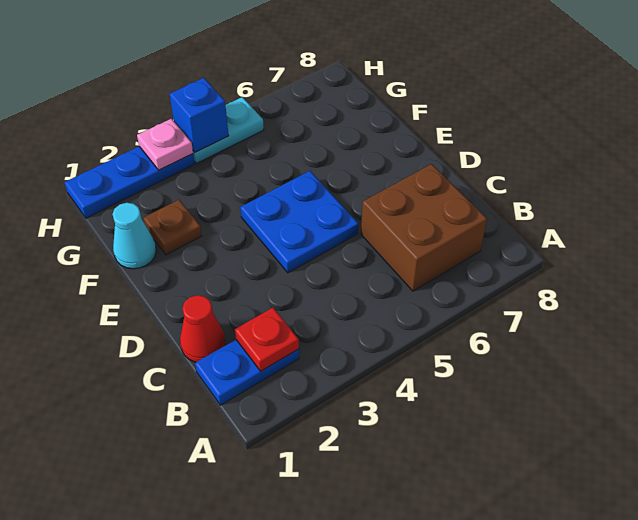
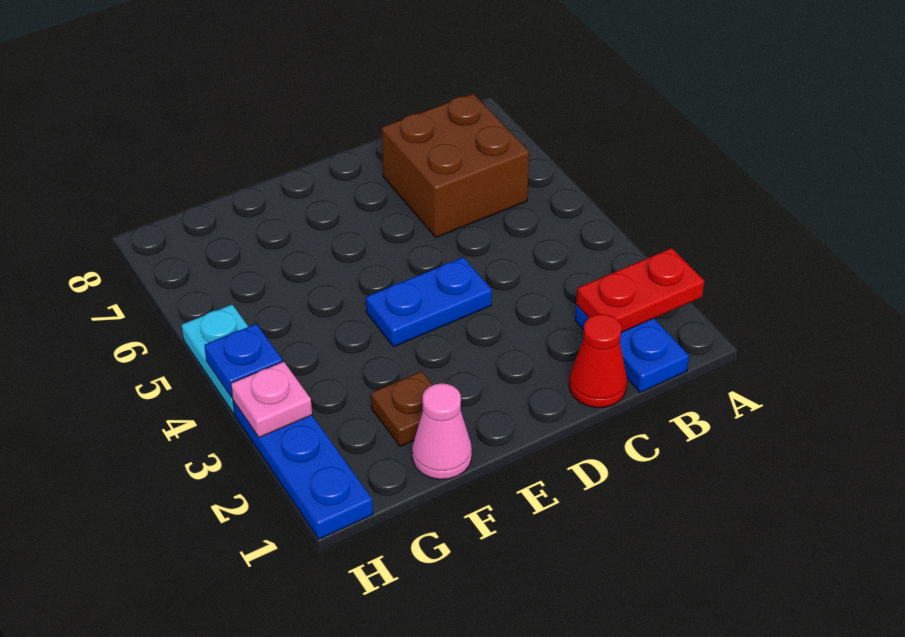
red plate B2 level 2 -> red plate A2:B2 level 2
blue plate D4:E5 level 1 -> blue plate D4:E4 level 1
cyan cone F1 level 1 -> pink cone F1 level 1
blue brick H4 level 2 -> blue plate H4 level 2

